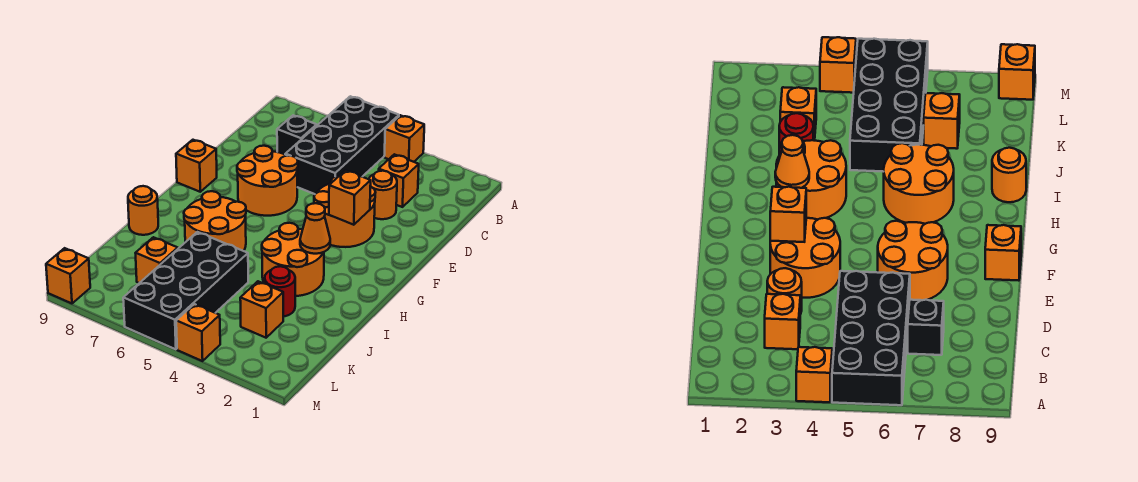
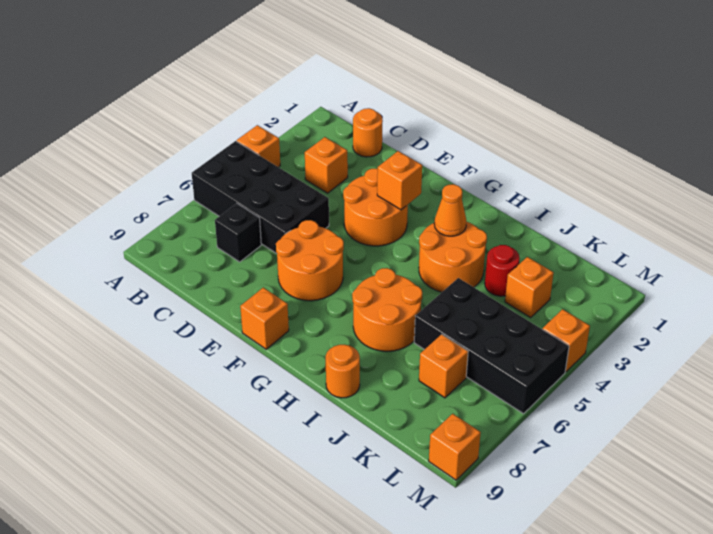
orange round brick D3 level 1 -> orange round brick C1 level 1

